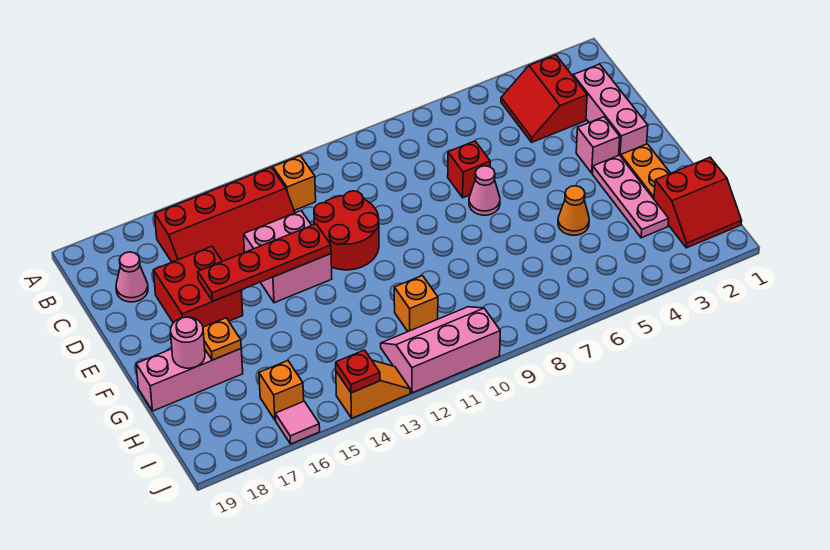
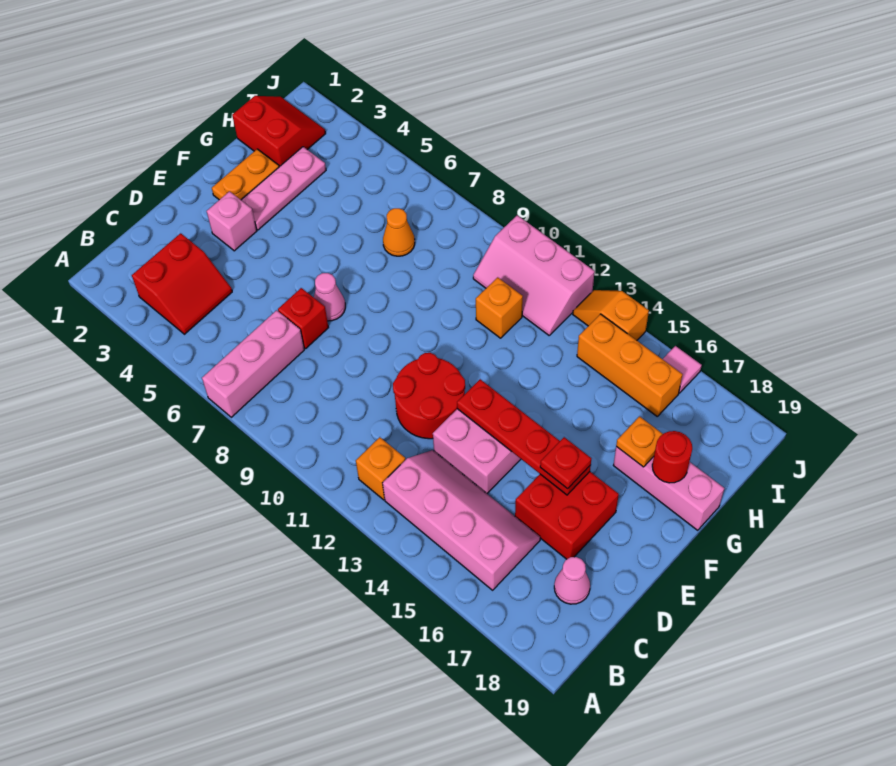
red slope B13:C16 level 1 top B -> pink slope B13:C16 level 1 top B
pink brick C2:E2 level 1 -> pink brick A7:C7 level 1
orange cone G5 level 1 -> orange cone H7 level 1
pink round brick G18 level 2 -> red round brick G18 level 2
orange brick I16 level 1 -> orange brick I14:I16 level 1
red plate J14 level 2 -> red plate E16 level 3

